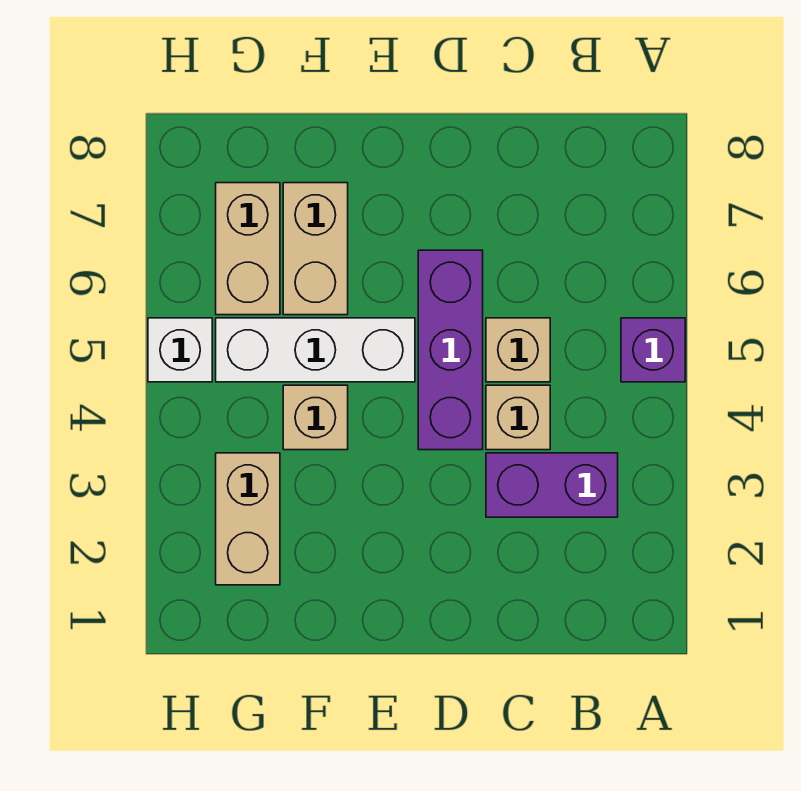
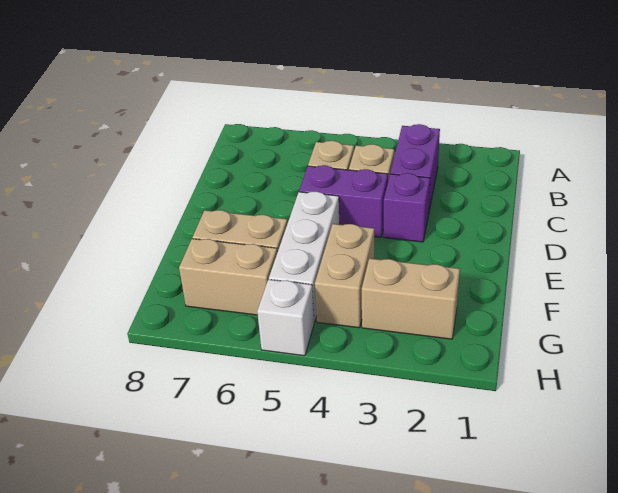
purple brick A5 level 1 -> purple brick D3 level 1
purple brick D4:D6 level 1 -> purple brick D4:D5 level 1
tan brick F4 level 1 -> tan brick F4:G4 level 1

